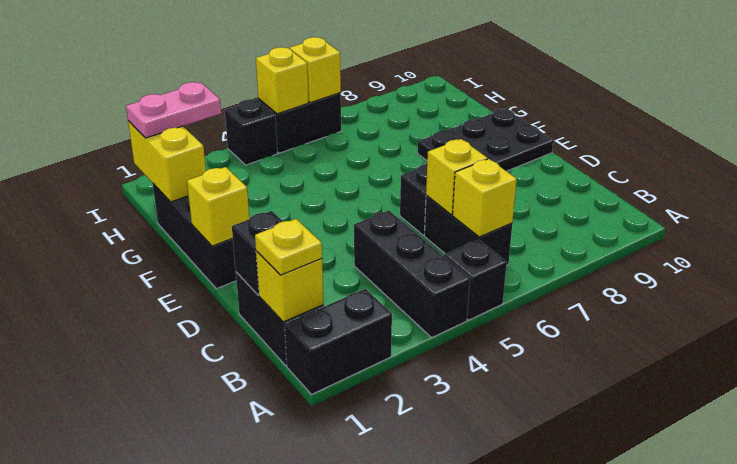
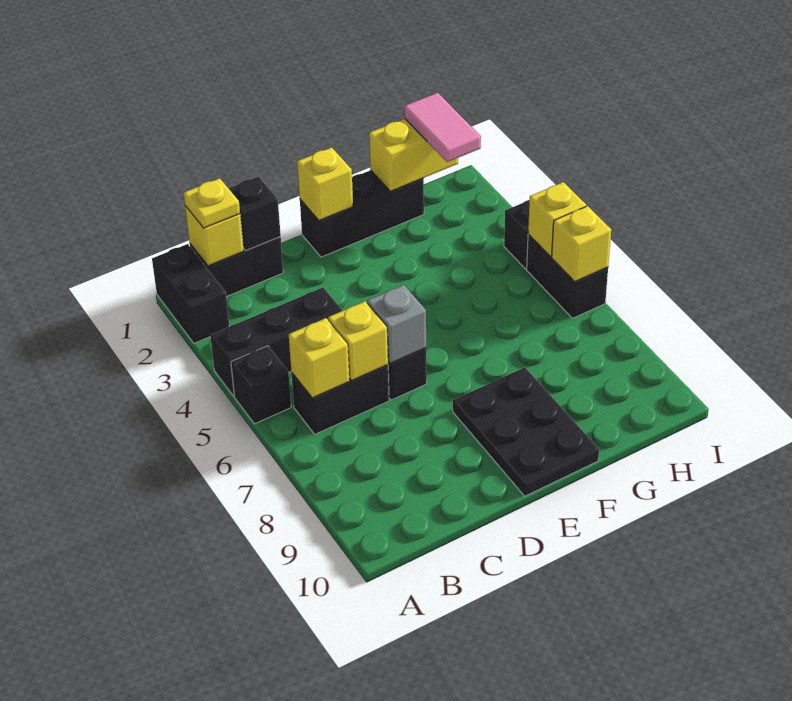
none -> grey brick D6 level 2
pink plate H1:H2 level 3 -> pink tile H1:H2 level 3

